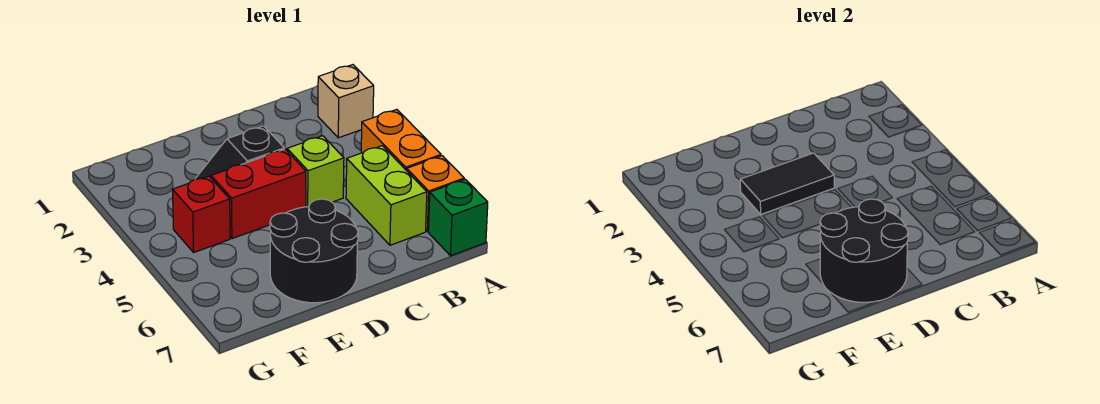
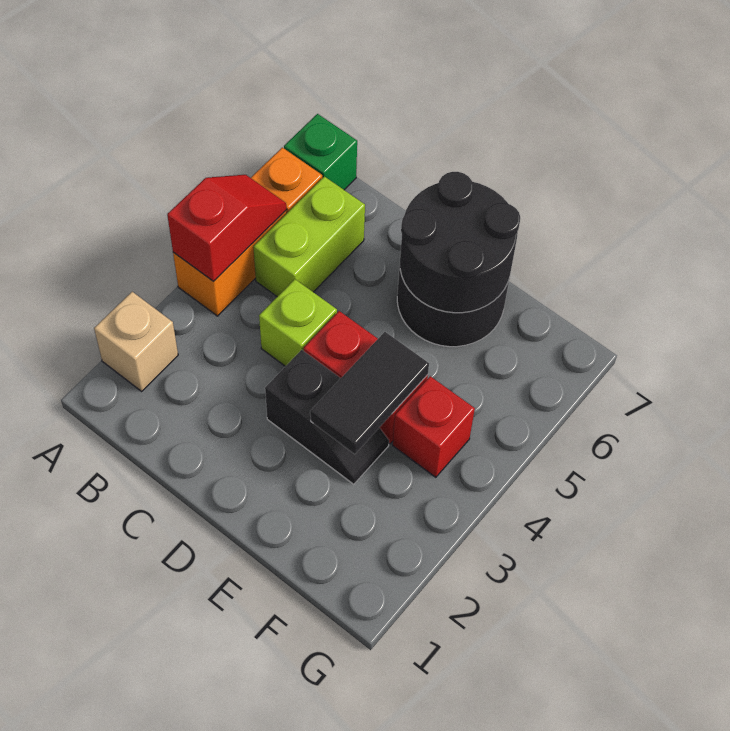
none -> red slope A4:A5 level 2 top 4
black tile D3:E3 level 2 -> black tile E3:E4 level 2

